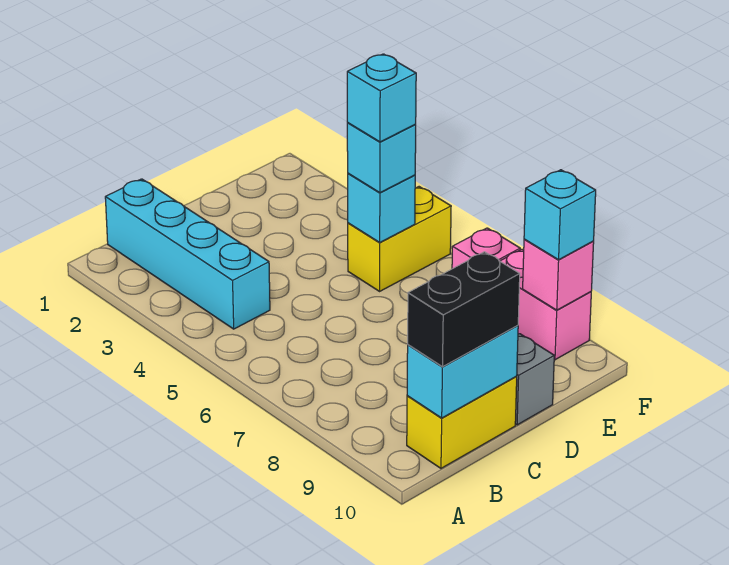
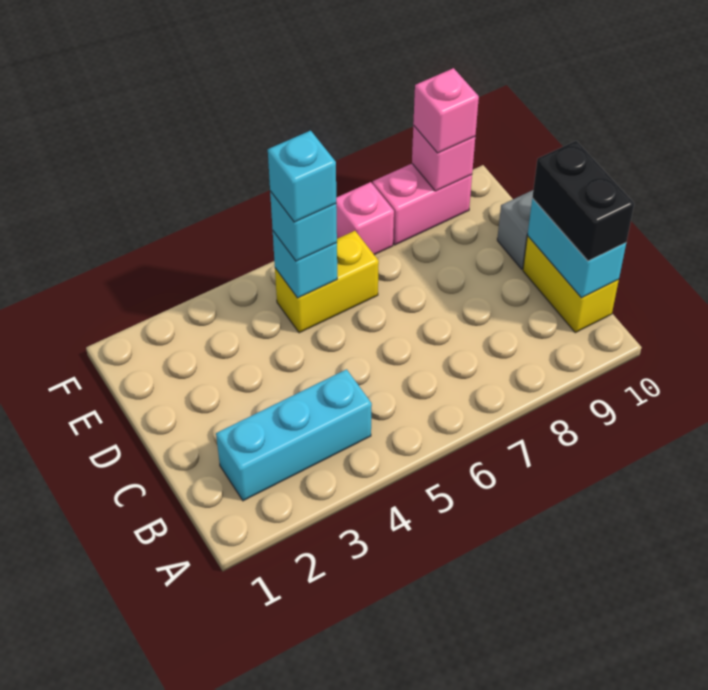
cyan brick B1:B4 level 1 -> cyan brick B2:B4 level 1
yellow brick E5:F5 level 1 -> yellow brick E5:E6 level 1
cyan brick F9 level 3 -> pink brick F9 level 3

